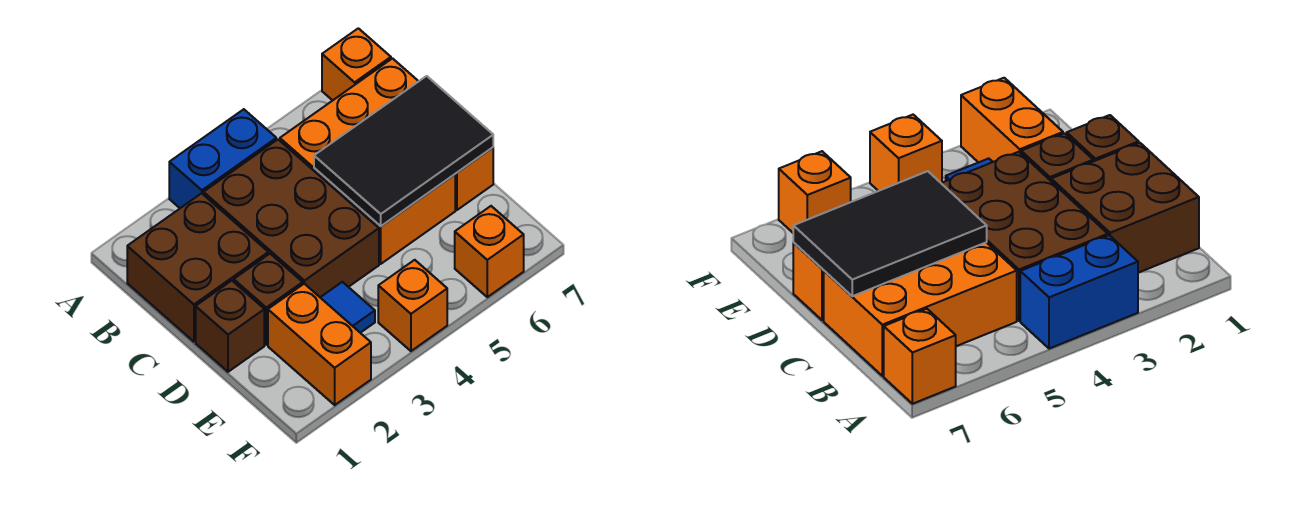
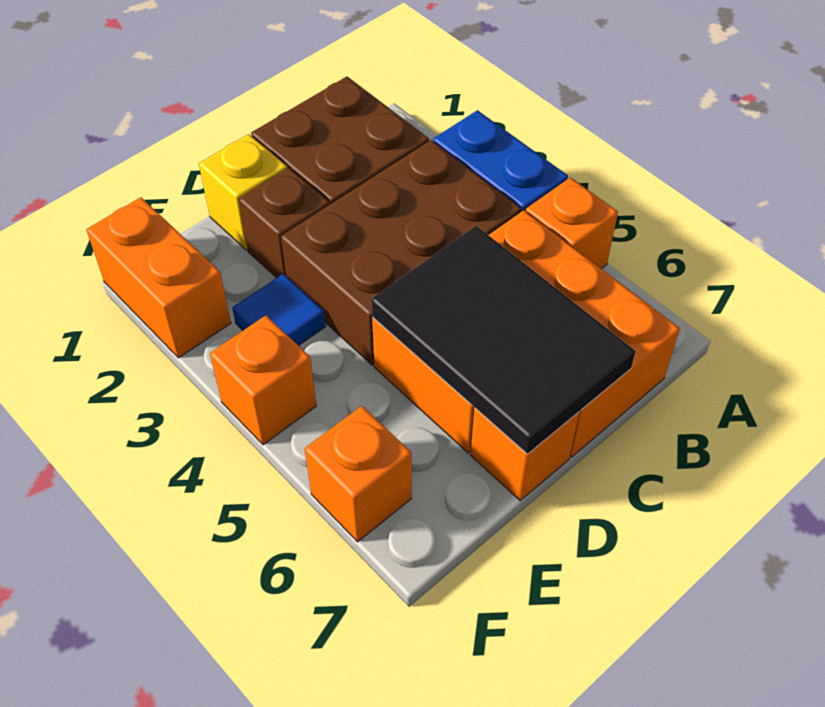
orange brick A7 level 1 -> orange brick A5 level 1
brown brick D1 level 1 -> yellow brick D1 level 1
orange brick E2:F2 level 1 -> orange brick F1:F2 level 1

